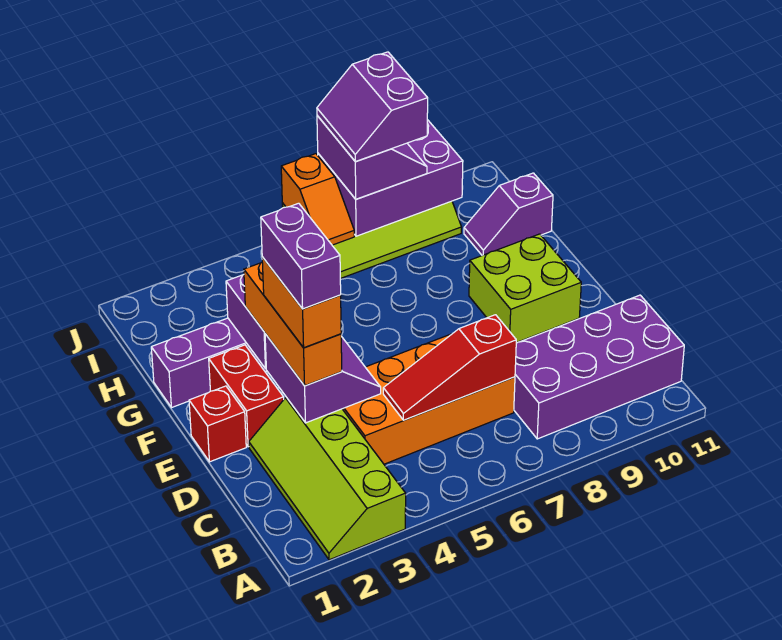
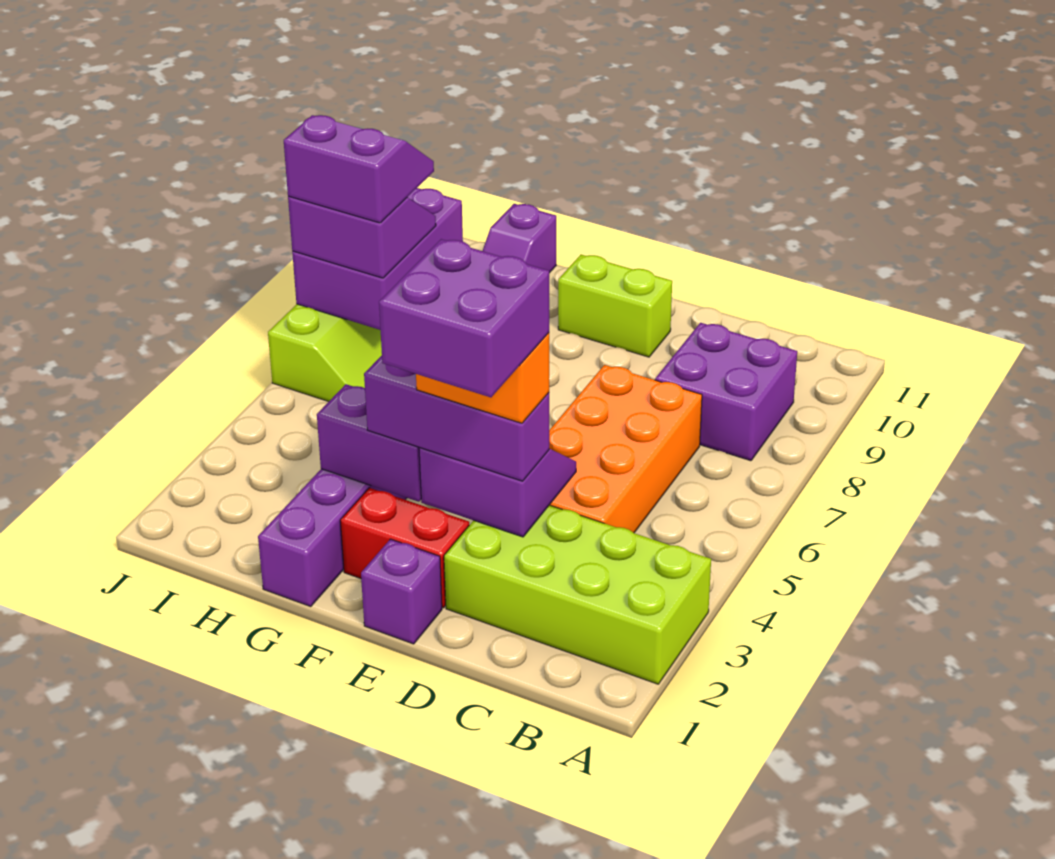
lime slope A2:D3 level 1 top 3 -> lime brick A2:D3 level 1
purple brick B8:C11 level 1 -> purple brick B8:C9 level 1
red slope C5:C7 level 2 top 7 -> none
orange brick D3:F3 level 3 -> purple brick D3:F3 level 3
purple brick D3:E3 level 5 -> purple brick D2:E3 level 5
red brick E1 level 1 -> purple brick E1 level 1
lime brick E9:F10 level 1 -> lime brick E10:F10 level 1
orange slope I6:J6 level 2 top J -> none
purple slope I7:J8 level 4 top 8 -> purple slope I7:J8 level 4 top 7

